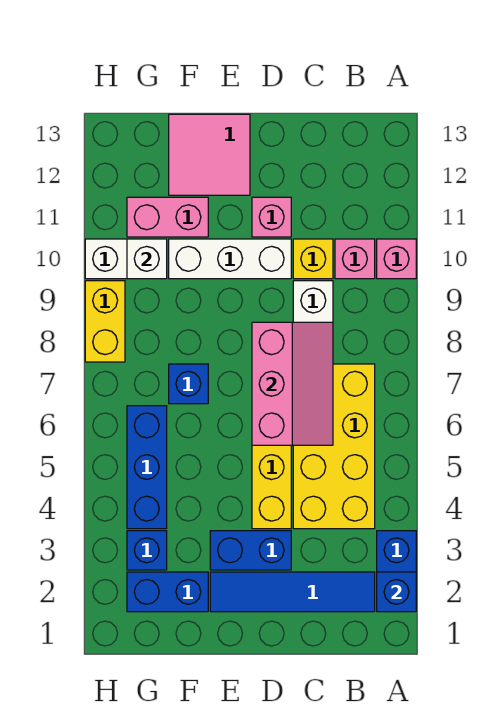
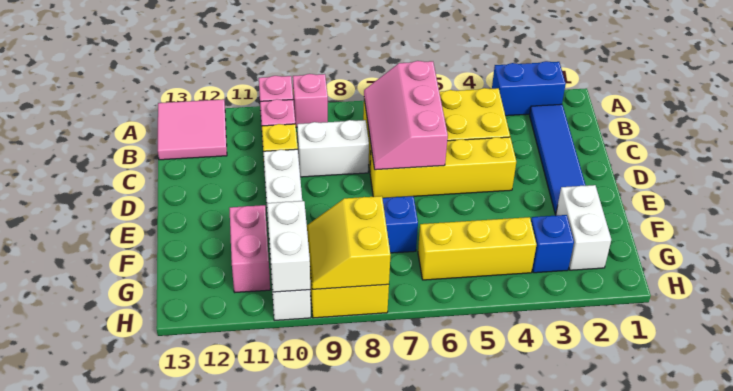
blue brick A2 level 2 -> none
pink slope C6:D8 level 2 top D -> pink slope B6:D7 level 2 top 6
blue brick D3:E3 level 1 -> none
pink brick D11 level 1 -> pink brick A9 level 1
pink tile E12:F13 level 1 -> pink tile A12:B13 level 1
blue brick F2:G2 level 1 -> white brick F2:G2 level 1
blue brick G4:G6 level 1 -> yellow brick G4:G6 level 1
none -> yellow slope G8:H9 level 2 top 8
white brick G10 level 2 -> white brick G10:H10 level 2

